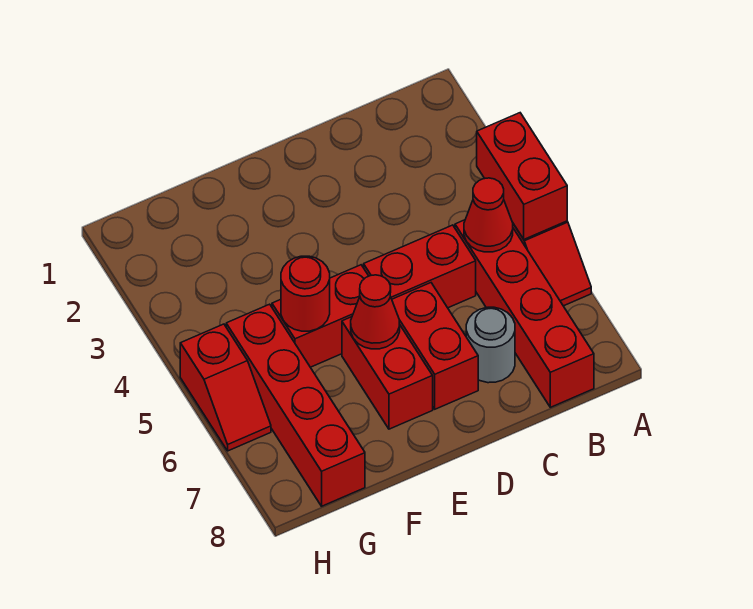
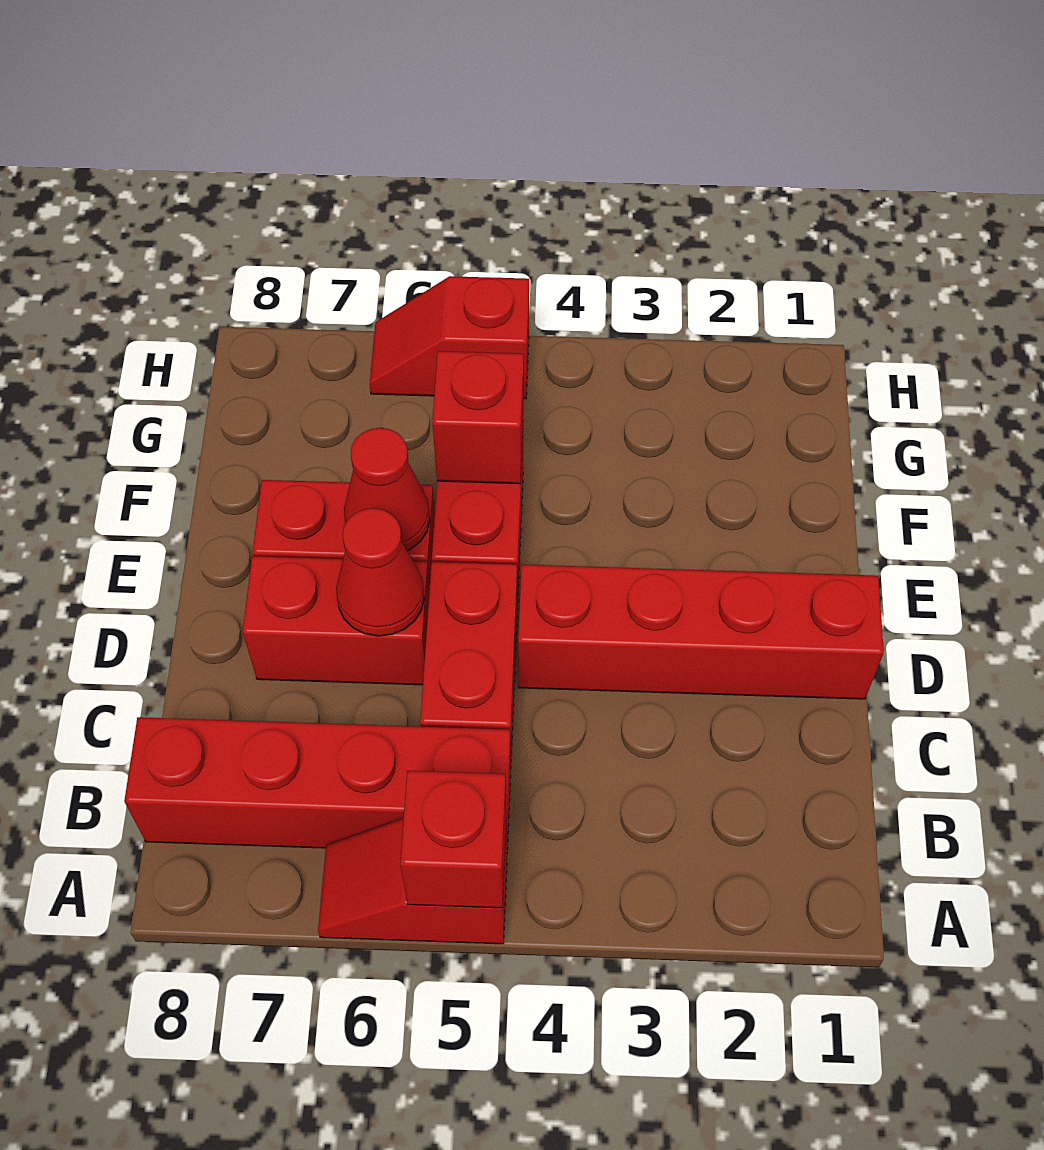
red brick A4:A5 level 2 -> red brick A5 level 2
red cone B5 level 2 -> red cone D6 level 2
grey round brick C7 level 1 -> none
red round brick F5 level 2 -> red brick F5 level 2
red brick G5:G8 level 1 -> red brick D1:D4 level 1

